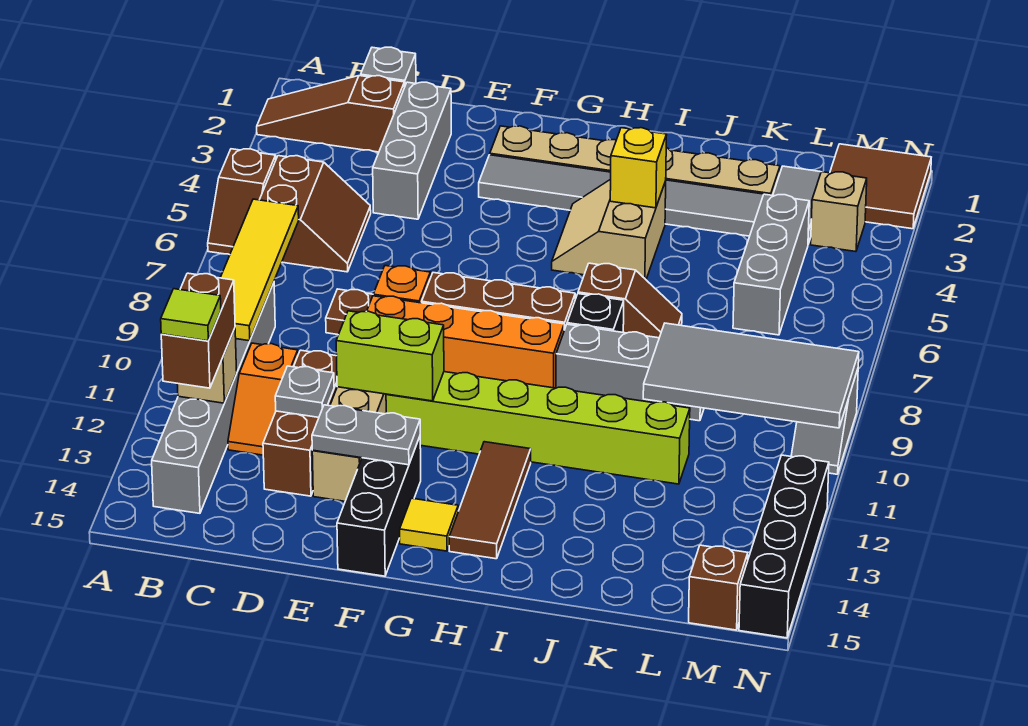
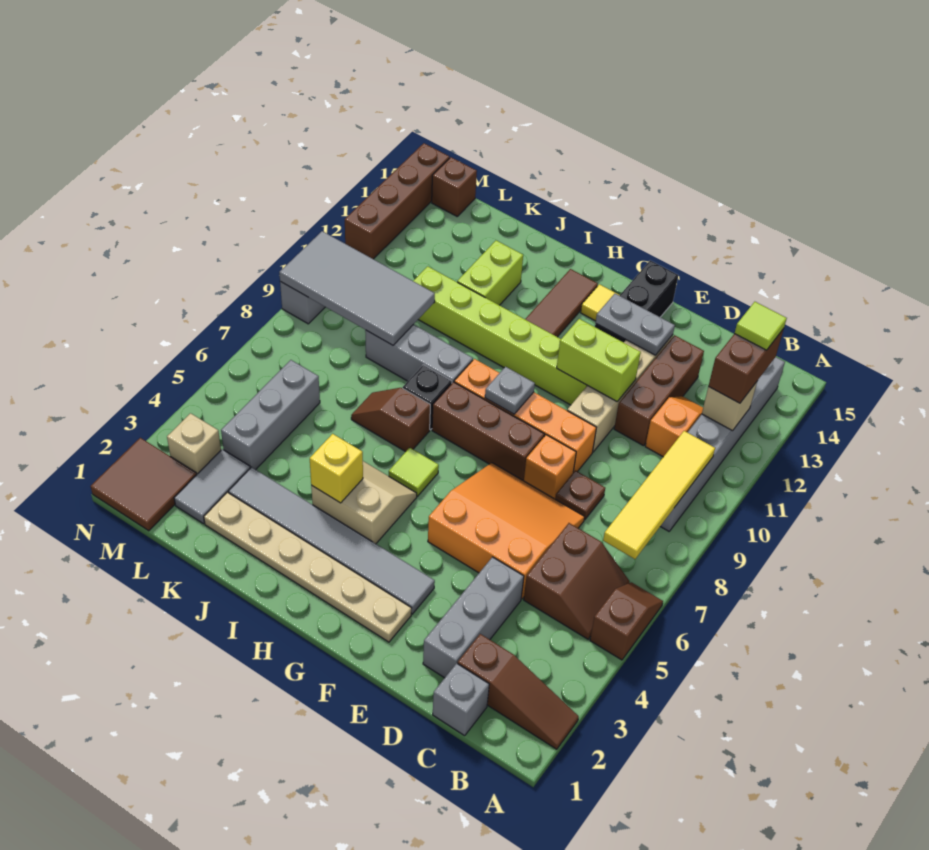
brown slope B5:C6 level 1 top B -> brown slope B5:C6 level 1 top C
none -> orange slope D5:F7 level 1 top 5
grey plate D12 level 2 -> grey plate G9 level 2
tan slope H4:I5 level 1 top I -> tan slope H4:I5 level 1 top 4
none -> lime tile H6 level 1
none -> lime brick J12:J13 level 1
black brick N12:N15 level 1 -> brown brick N12:N15 level 1

